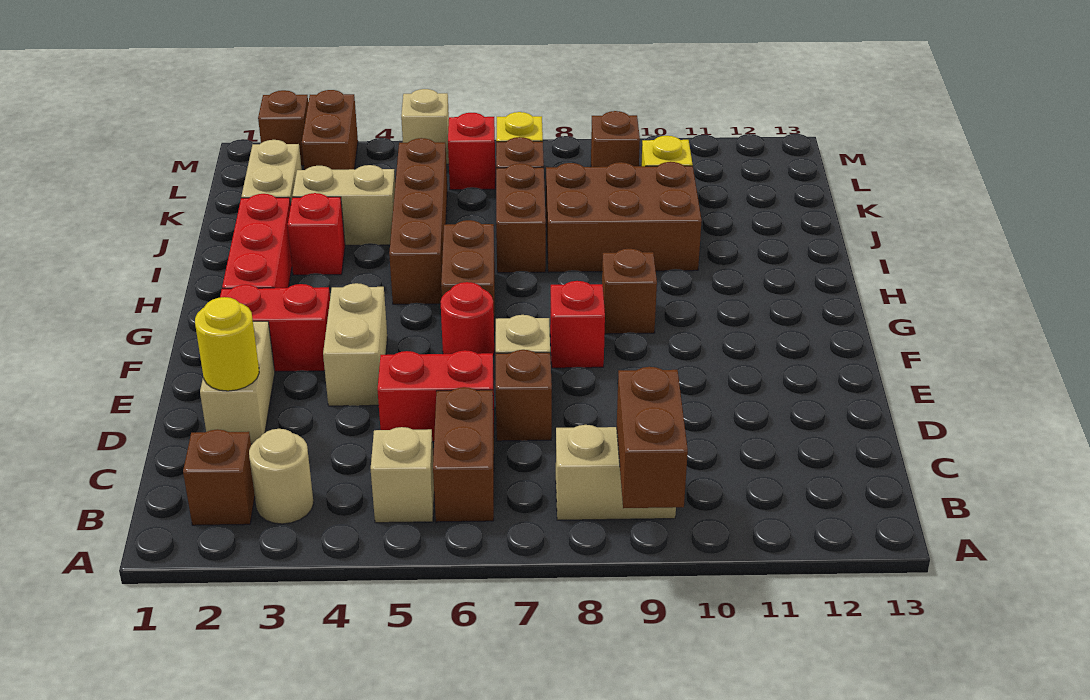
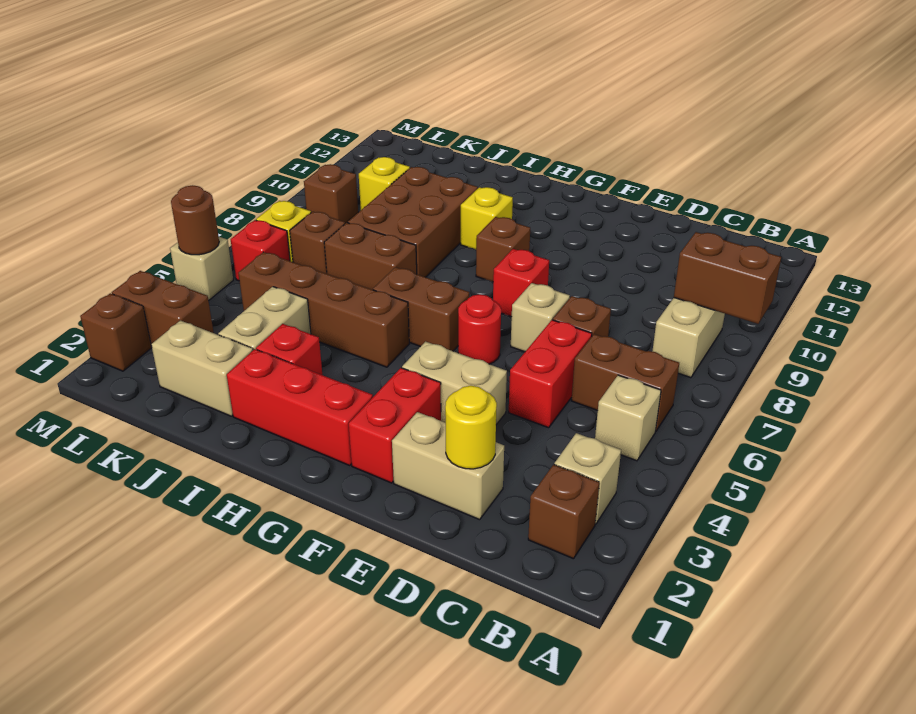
tan round brick B3 level 1 -> tan brick B3 level 1
none -> yellow brick H10 level 1
none -> brown round brick M5 level 2

